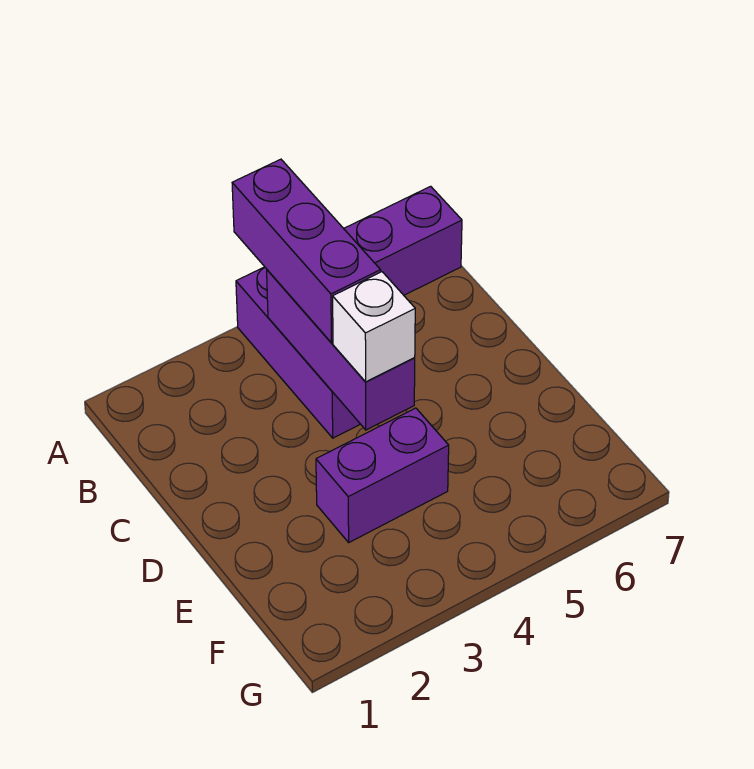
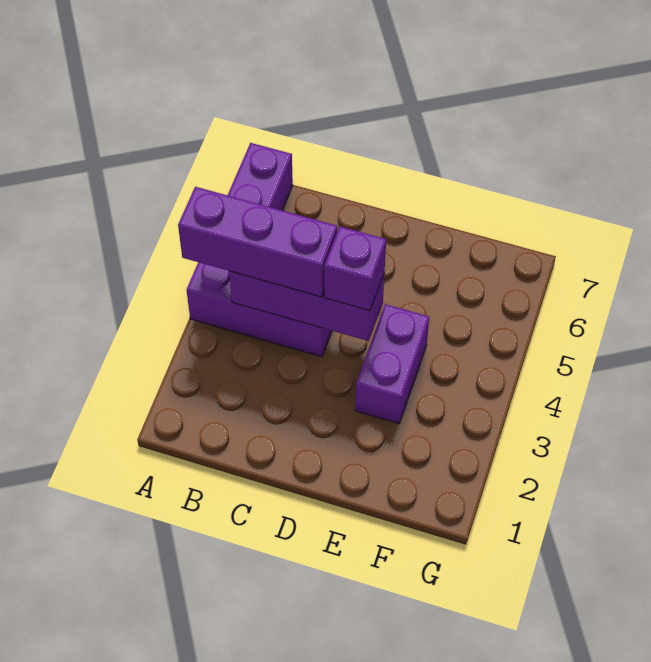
white brick D4 level 3 -> purple brick D4 level 3

